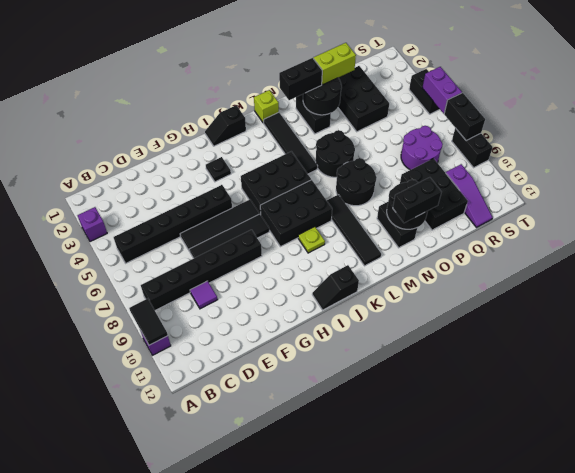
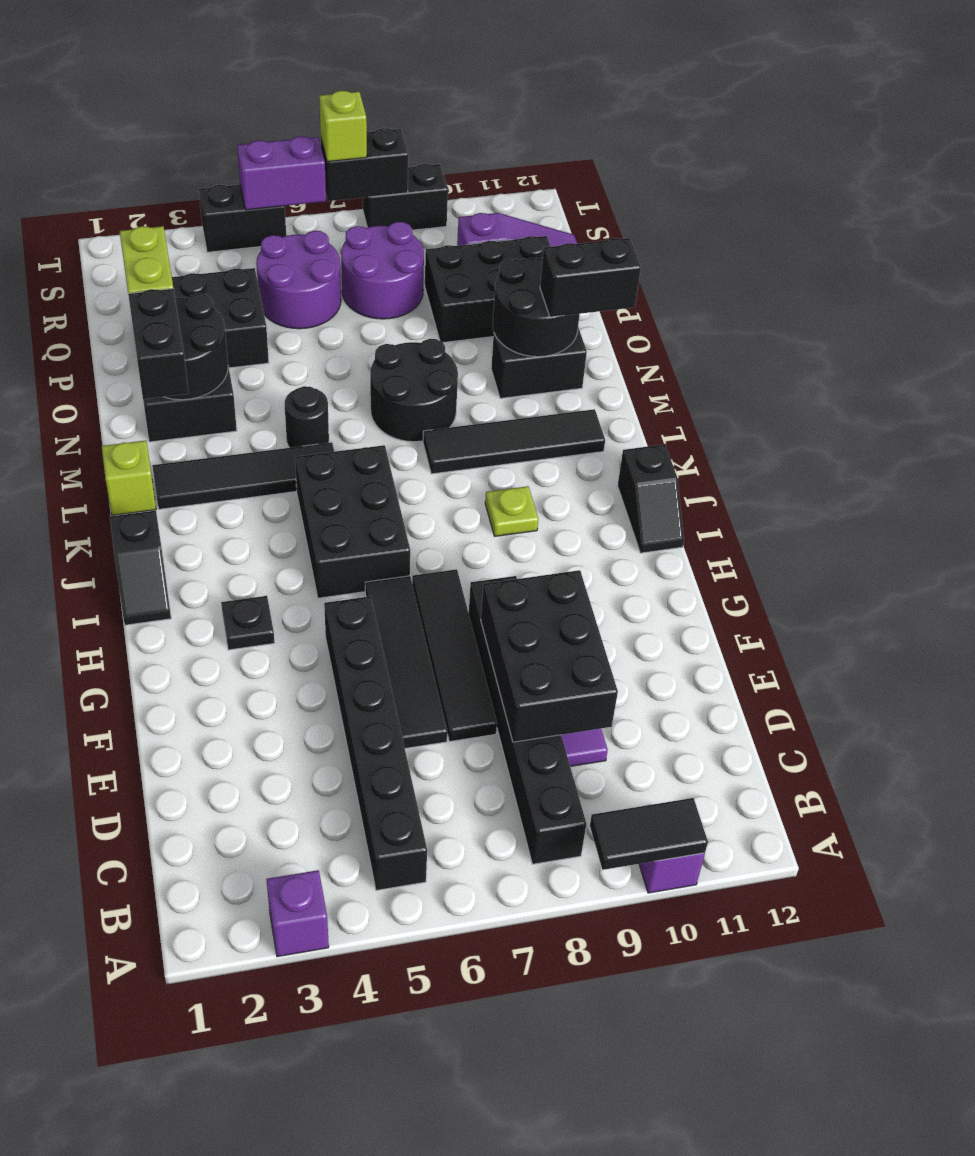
black brick I7:K8 level 1 -> black brick D8:F9 level 2
black round brick M5:N6 level 1 -> black round brick M5 level 1
black brick N11:O11 level 3 -> black brick N11:N12 level 3
none -> purple round brick Q5:R6 level 1
none -> lime brick T7 level 3

